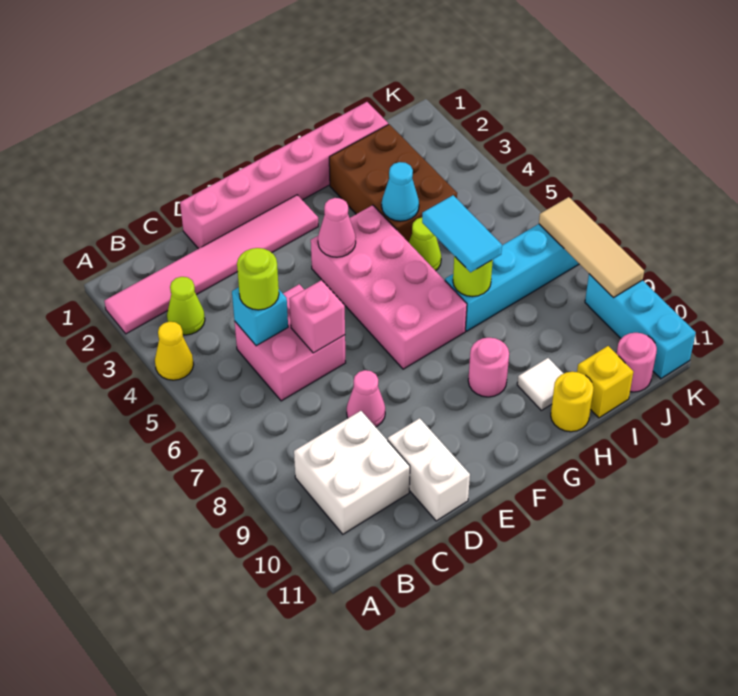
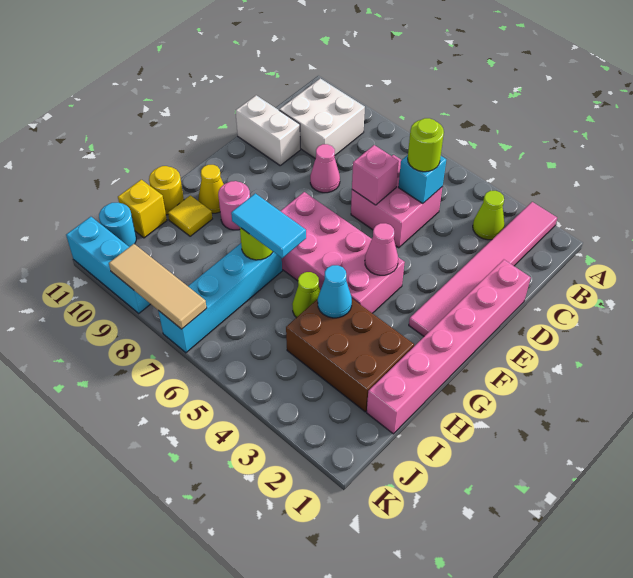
yellow cone A4 level 1 -> yellow cone G10 level 1
white tile H10 level 1 -> yellow tile H10 level 1
pink round brick J11 level 1 -> cyan round brick J11 level 1

